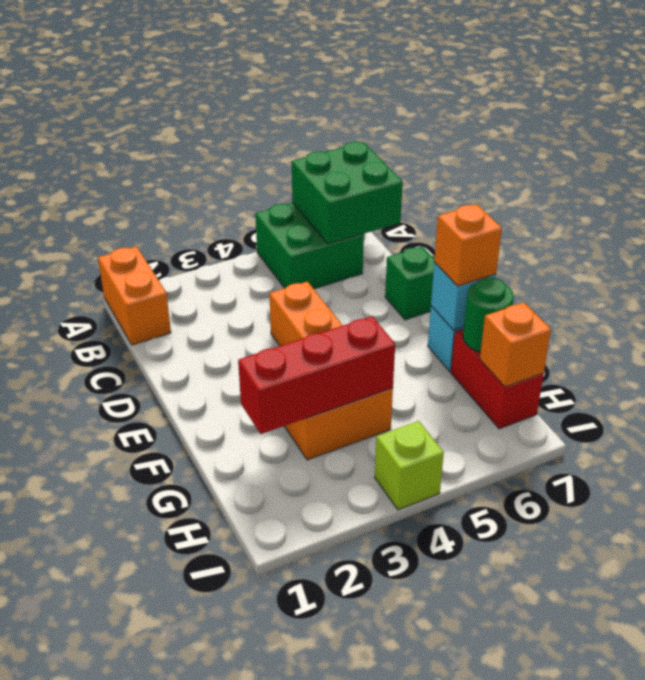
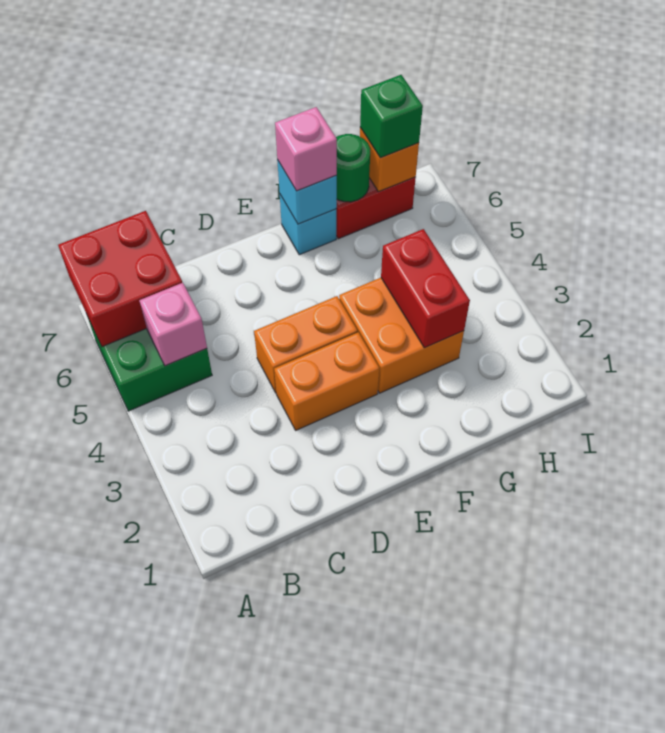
orange brick A1:B1 level 1 -> orange brick D3:E3 level 1
green brick A6:B7 level 2 -> red brick A6:B7 level 2
none -> pink brick B5 level 2
green brick D7 level 1 -> green brick H7 level 3
orange brick F7 level 3 -> pink brick F7 level 3
red brick G2:G4 level 2 -> red brick G3:G4 level 2
lime brick I4 level 1 -> none

